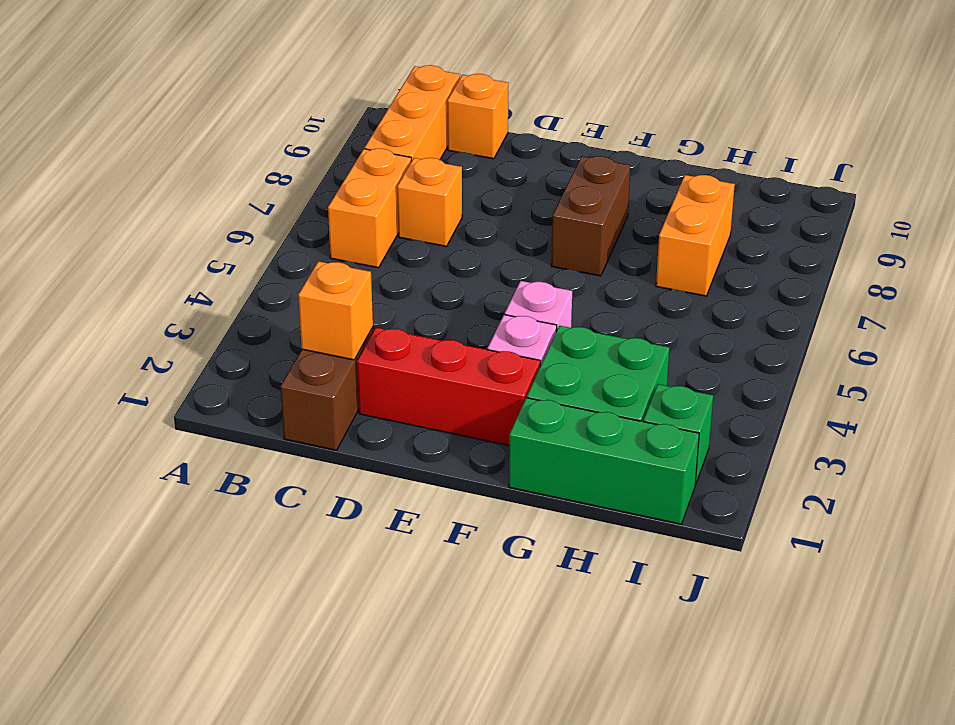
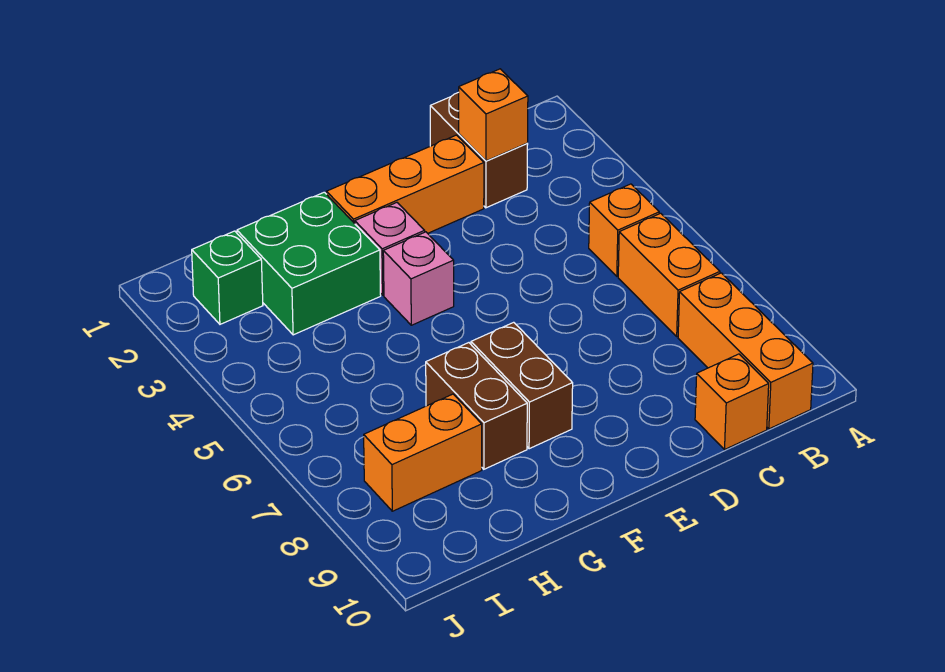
orange brick C7 level 1 -> orange brick B5 level 1
red brick D2:F2 level 1 -> orange brick D2:F2 level 1
green brick G1:I1 level 1 -> none
none -> brown brick G7:G8 level 1
orange brick H7:H8 level 1 -> orange brick H8:I8 level 1

